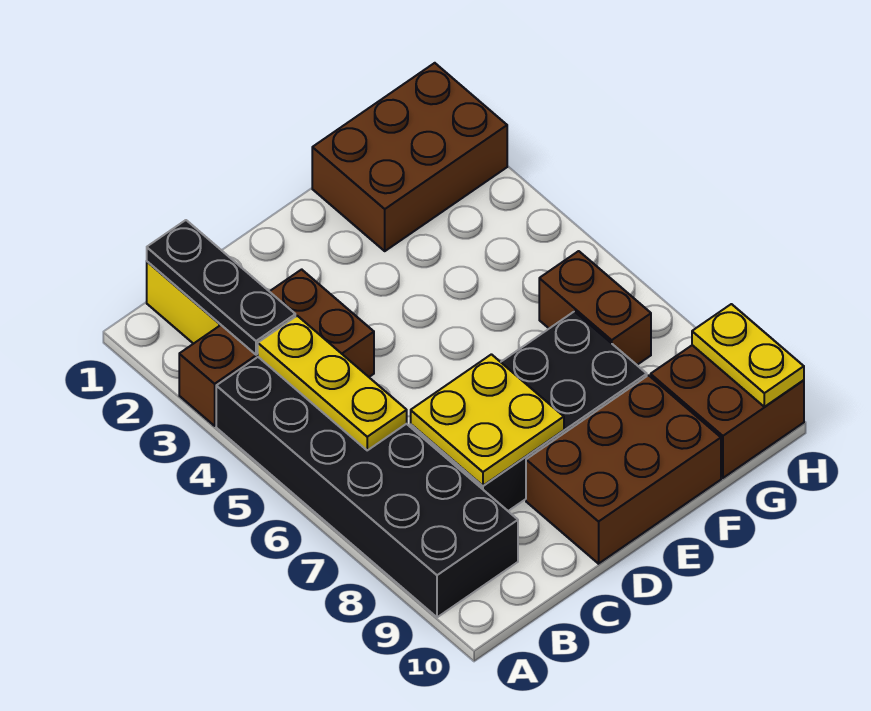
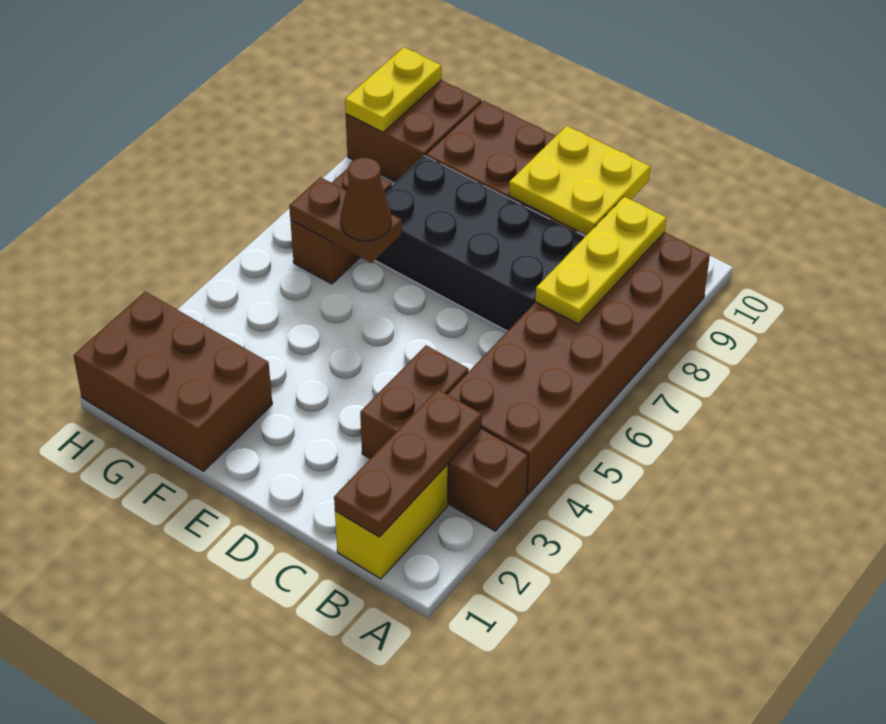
black brick A4:B9 level 1 -> brown brick A4:B9 level 1
black plate B1:B3 level 2 -> brown plate B1:B3 level 2
yellow plate B4:B6 level 2 -> yellow plate B7:B9 level 2
yellow plate C7:D8 level 2 -> yellow plate C9:D10 level 2
none -> brown plate F6:G6 level 2
none -> brown cone F6 level 3

